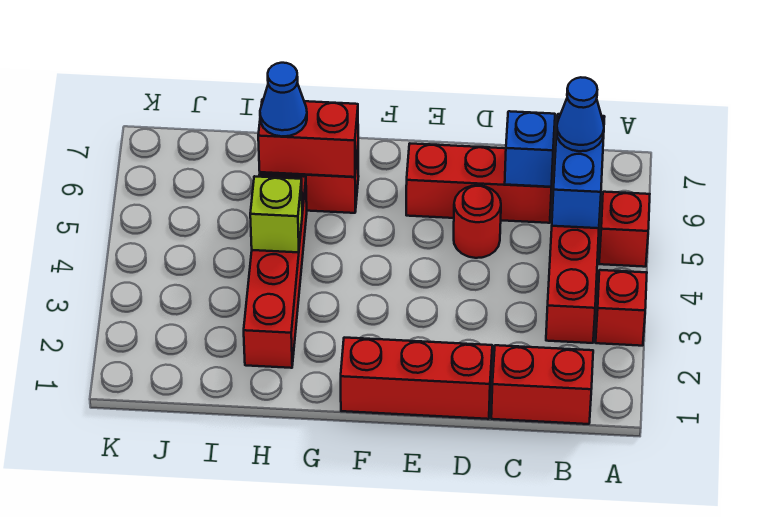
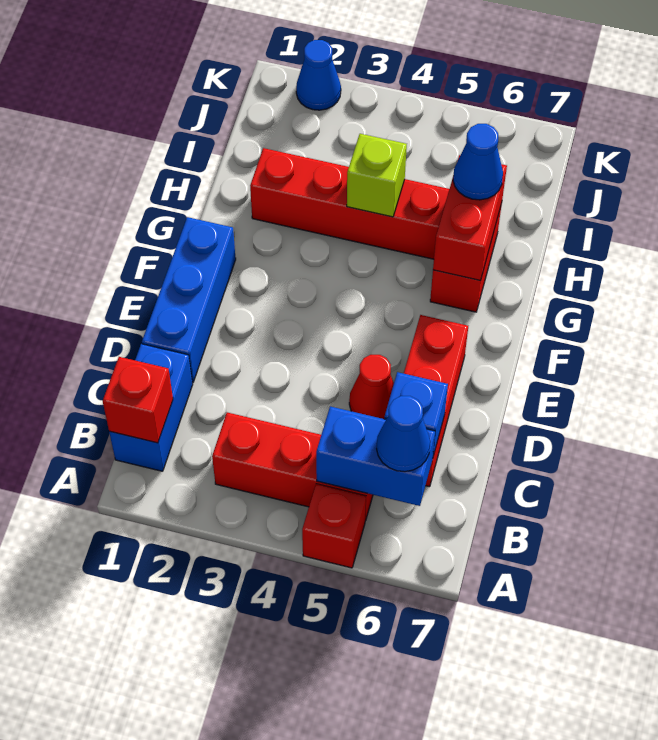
red brick A3 level 1 -> red brick B1 level 2
red brick B1:C1 level 1 -> blue brick B1:C1 level 1
red brick D1:F1 level 1 -> blue brick D1:F1 level 1
red round brick D5 level 1 -> red cone D5 level 1
none -> blue cone K2 level 1

